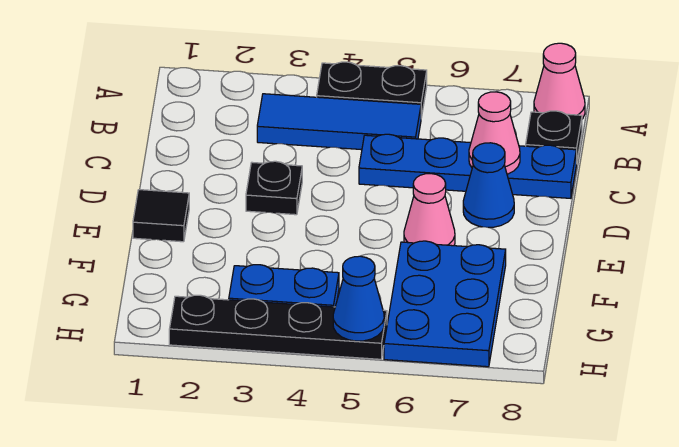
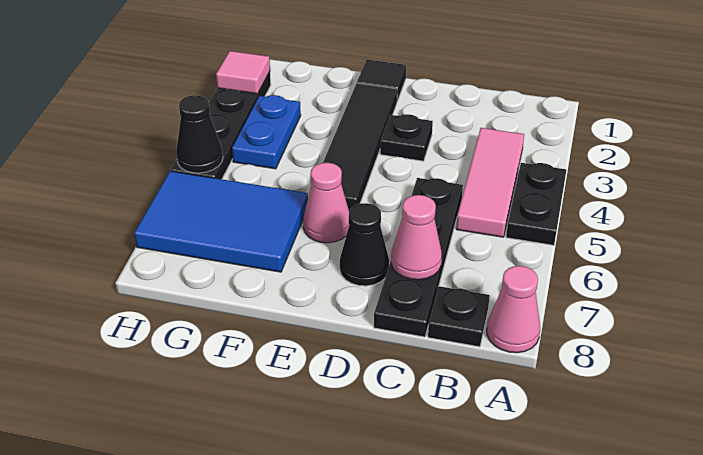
blue tile B3:B5 level 1 -> pink tile B3:B5 level 1
blue plate C5:C8 level 1 -> black plate C5:C8 level 1
blue cone D7 level 1 -> black cone D7 level 1
none -> black tile E2:E5 level 1
blue plate F6:H7 level 1 -> blue tile F6:H7 level 1
none -> pink tile H2 level 2
blue cone H5 level 2 -> black cone H5 level 2

